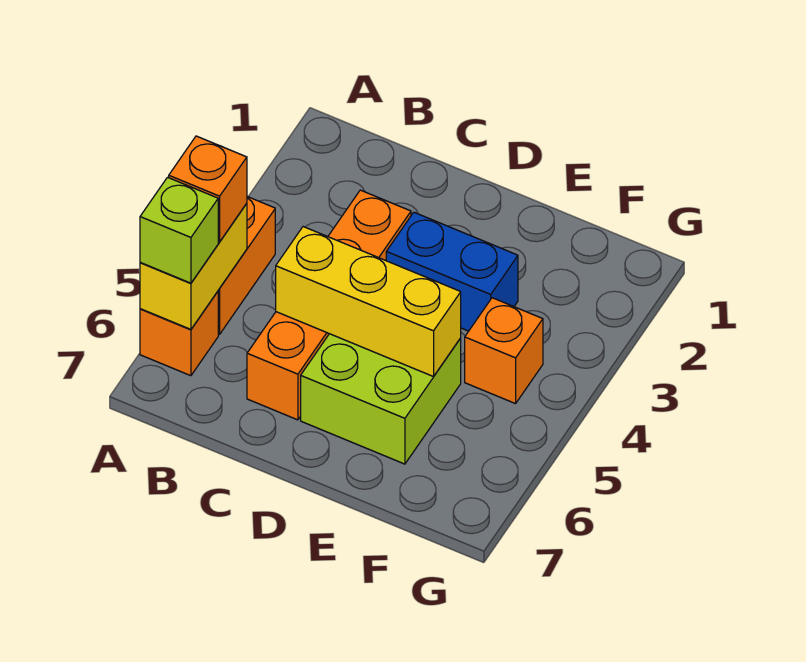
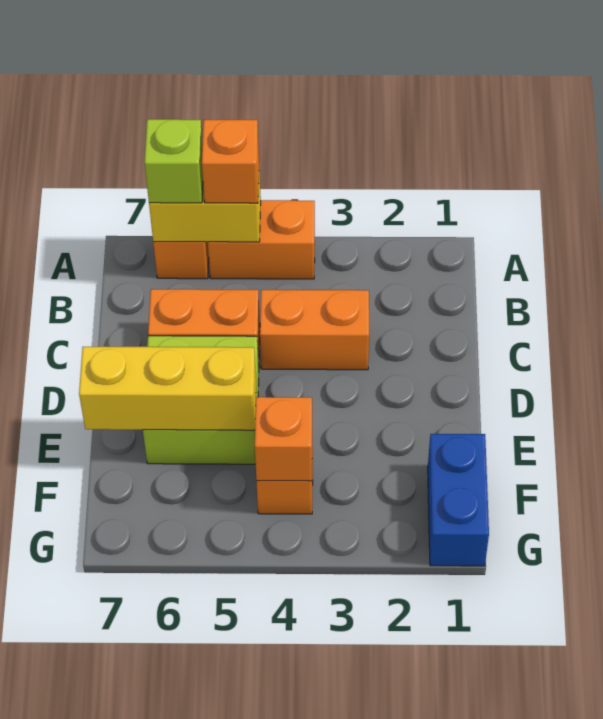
yellow brick C5:E5 level 2 -> yellow brick E5:E7 level 2
blue brick D3:E3 level 1 -> blue brick F1:G1 level 1
none -> orange brick F4 level 2

